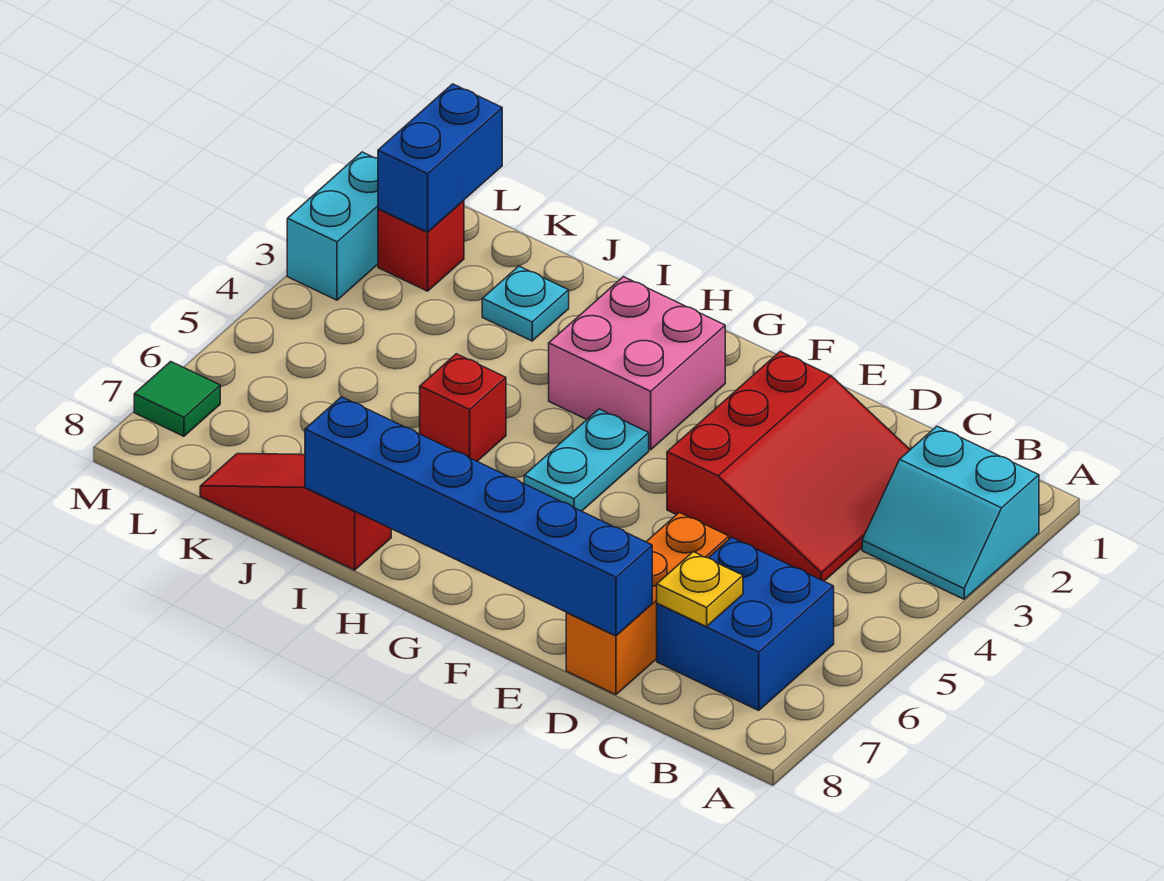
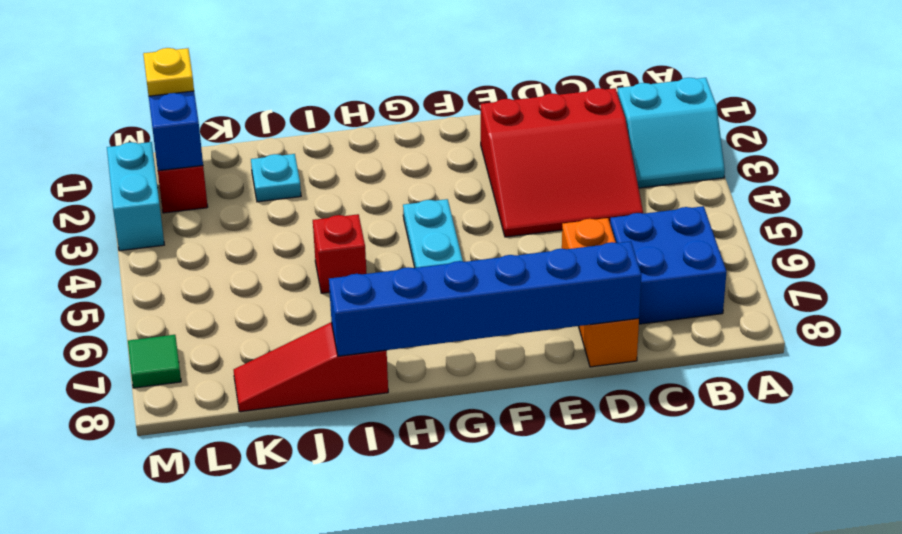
red slope C2:E4 level 1 top E -> red slope C2:E4 level 1 top 2
yellow plate C7 level 2 -> yellow plate L1 level 3
pink brick G2:H3 level 1 -> none

